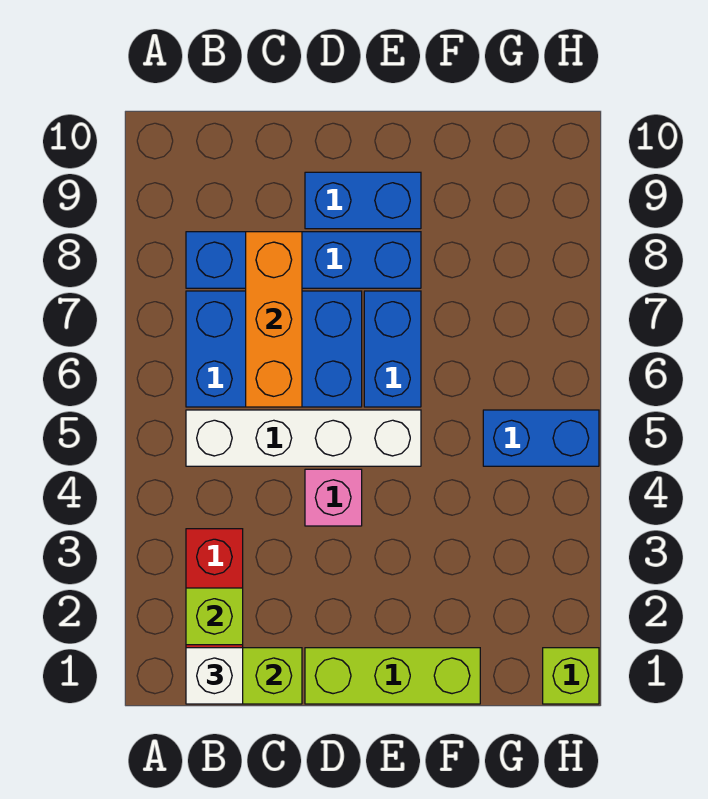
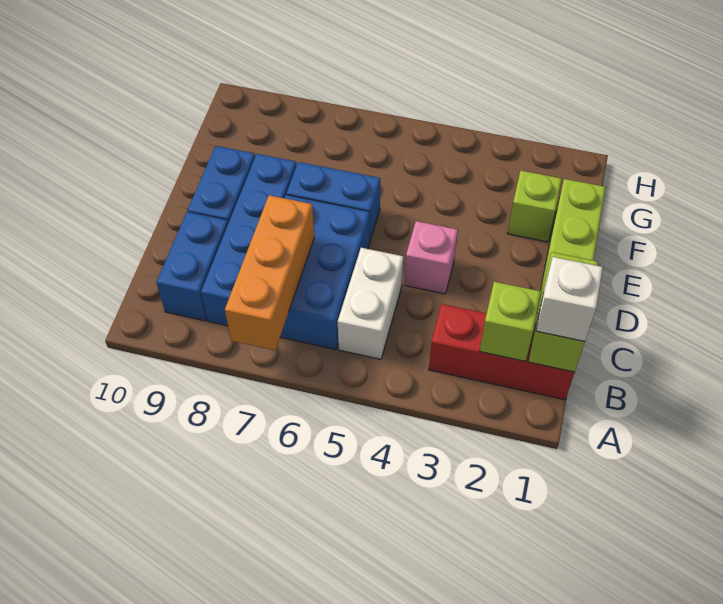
white brick B5:E5 level 1 -> white brick B5:C5 level 1
orange brick C6:C8 level 2 -> orange brick A7:C7 level 2
blue brick G5:H5 level 1 -> blue brick B9:C9 level 1
lime brick H1 level 1 -> lime brick F2 level 1

